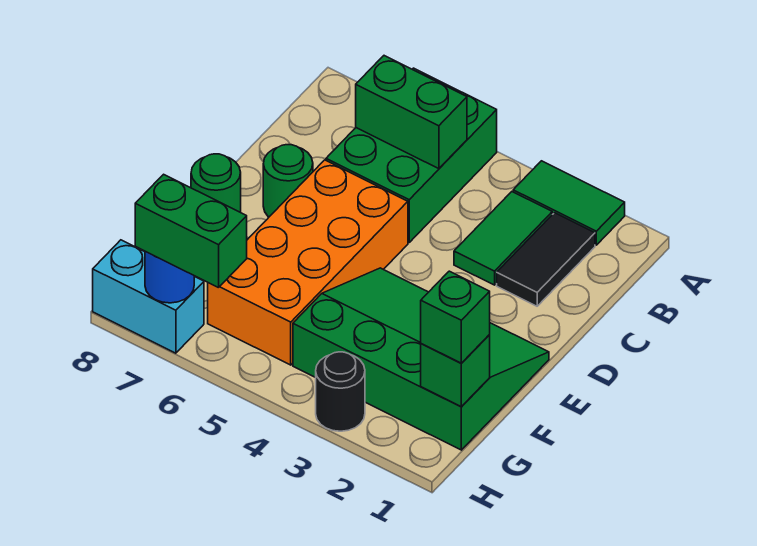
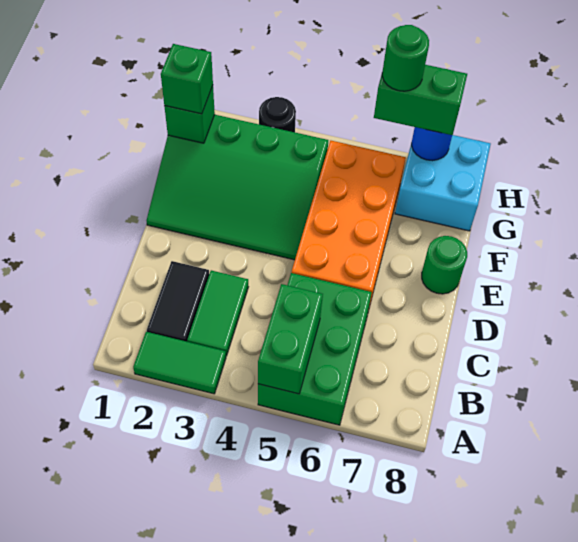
green brick B5:B6 level 2 -> green brick A5:B5 level 2
green round brick D7 level 1 -> green round brick H6 level 4
cyan brick H7:H8 level 1 -> cyan brick G7:H8 level 1

